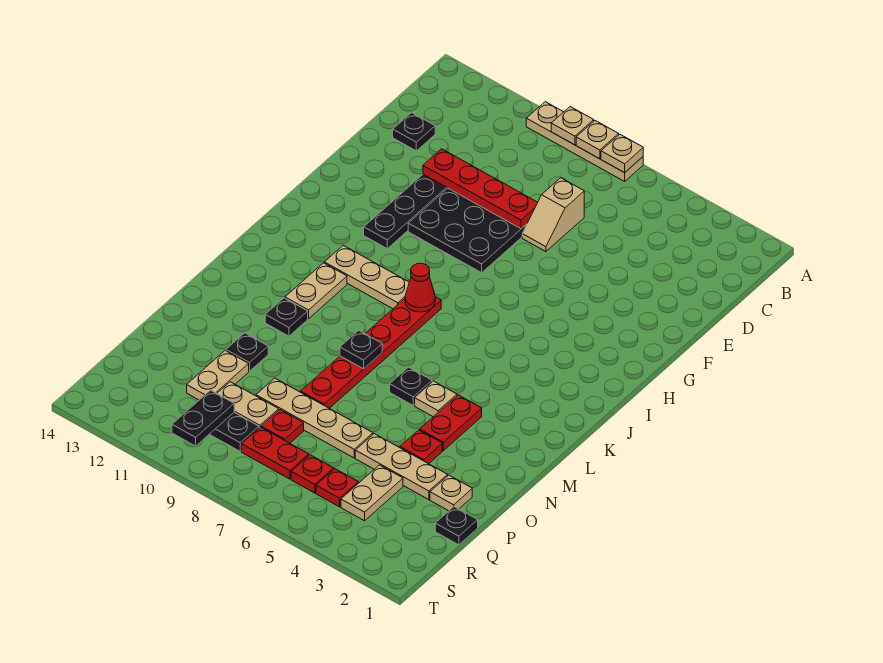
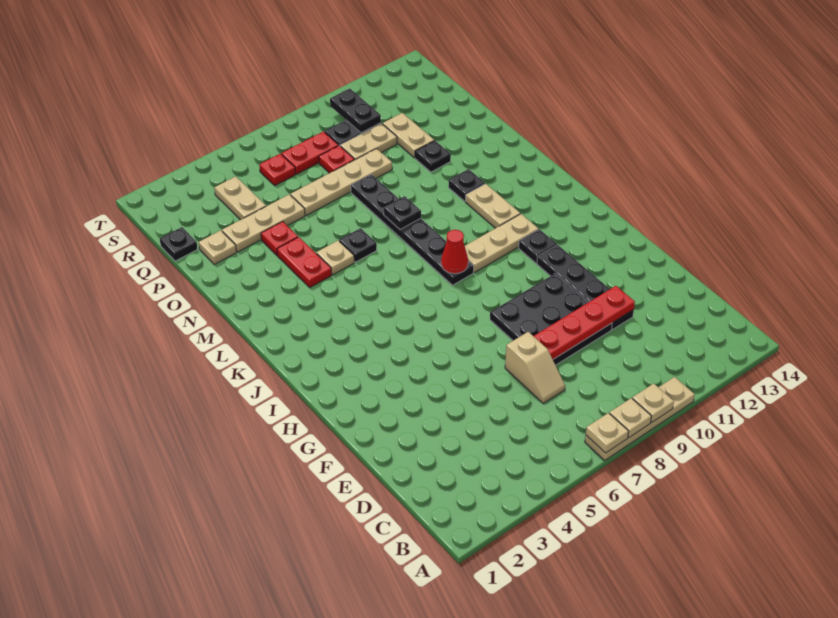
tan slope D7:E7 level 1 top D -> tan slope D7:E7 level 1 top E
black plate D13 level 1 -> black plate I11 level 1
red plate J8:O8 level 1 -> black plate J8:O8 level 1
red plate R5 level 1 -> none

